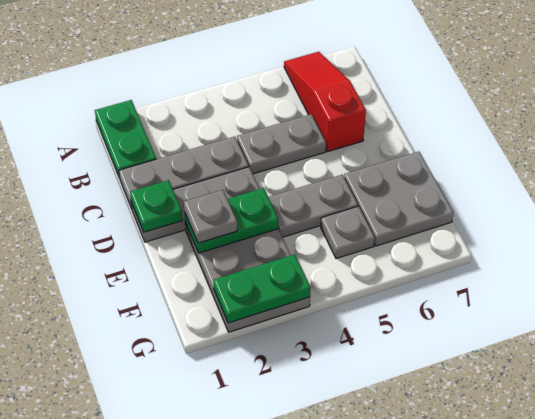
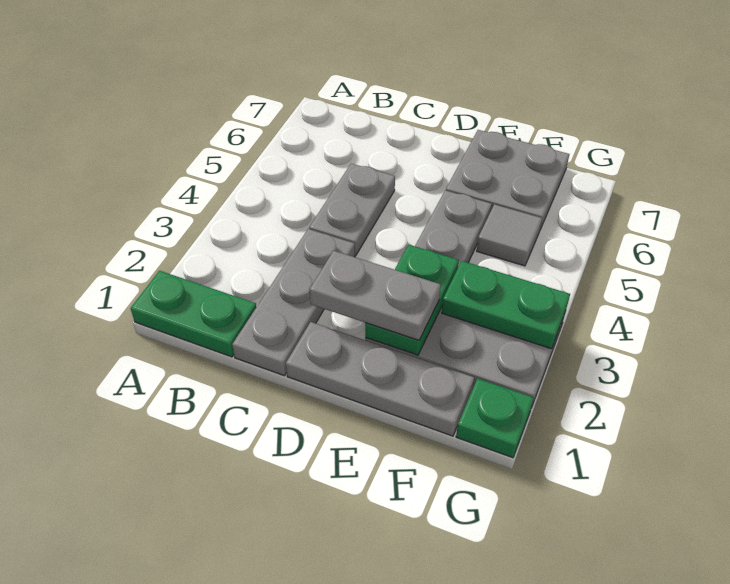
red slope A6:C6 level 1 top C -> none
grey plate D1:D3 level 1 -> grey plate D1:F1 level 1
green plate D1 level 2 -> green plate G1 level 1
grey plate E2 level 3 -> grey plate D2:E2 level 3
grey plate F5 level 1 -> grey tile F5 level 1
green plate G2:G3 level 2 -> green plate F3:G3 level 2

